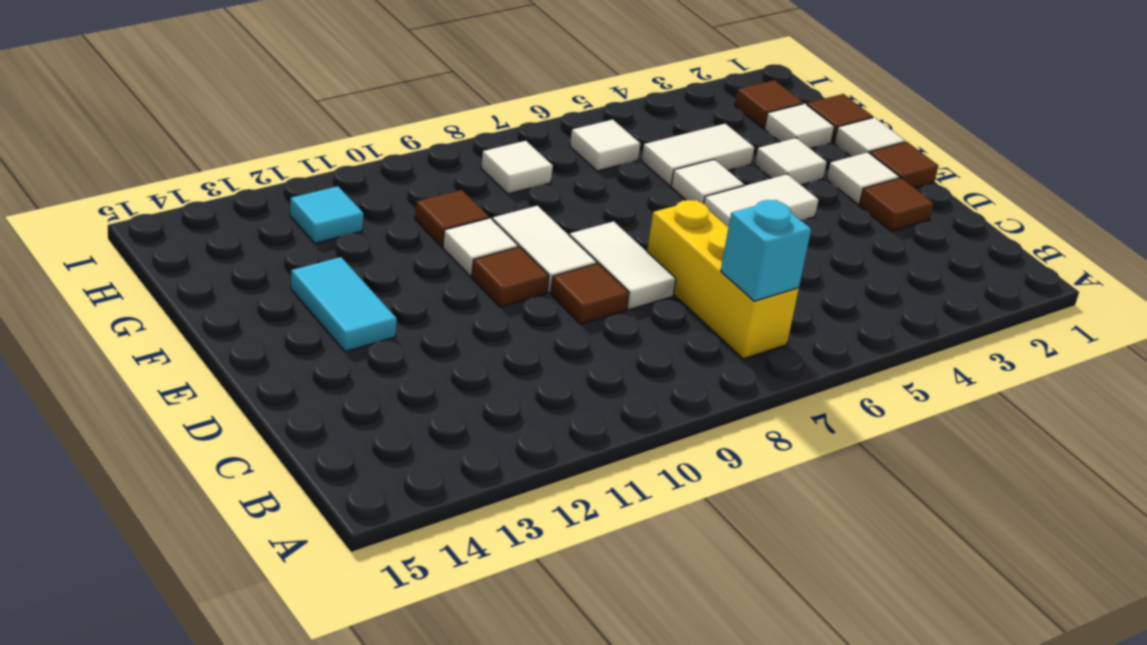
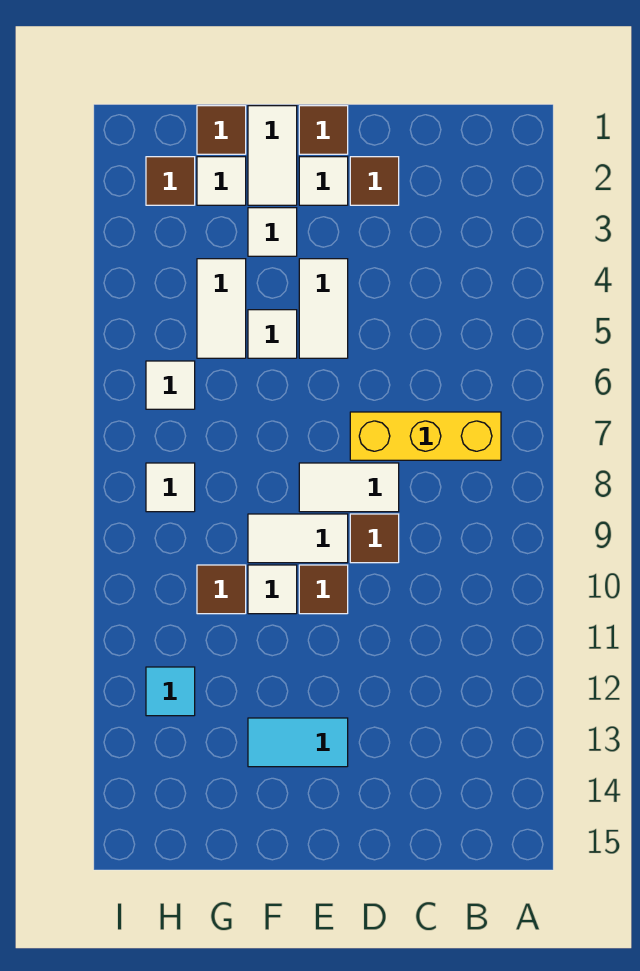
cyan brick B7 level 2 -> none
white tile F1 level 1 -> white tile F1:F2 level 1

